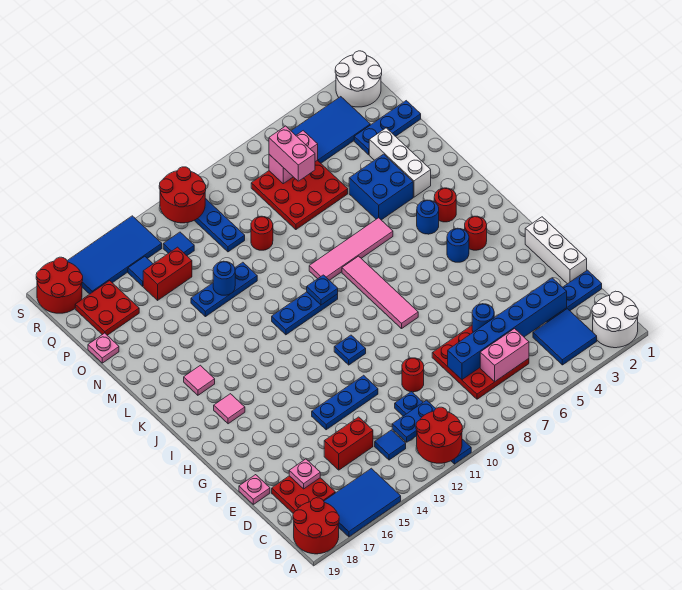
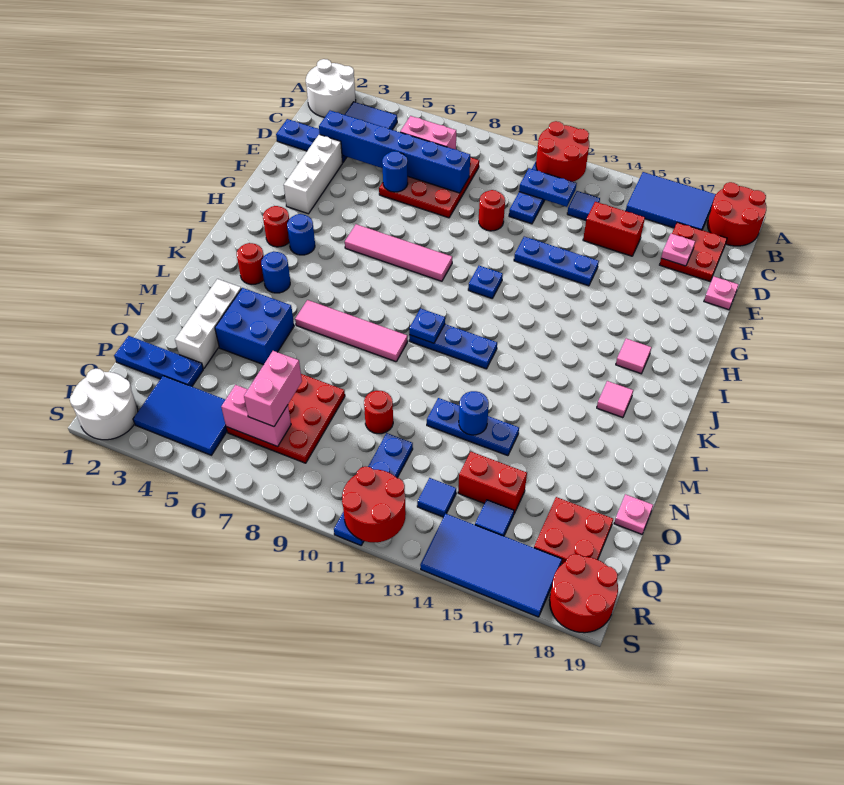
white brick E1:G1 level 1 -> white brick E3:G3 level 1
pink tile H8:K8 level 1 -> pink tile H6:H9 level 1

